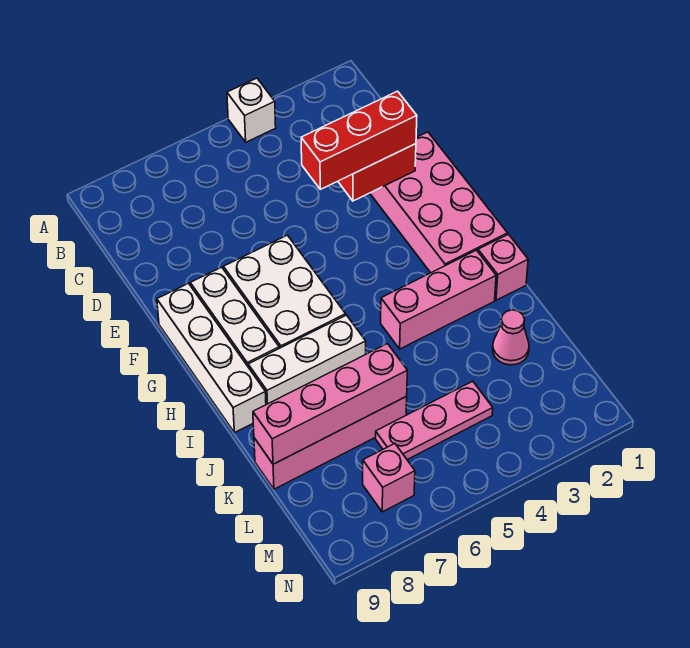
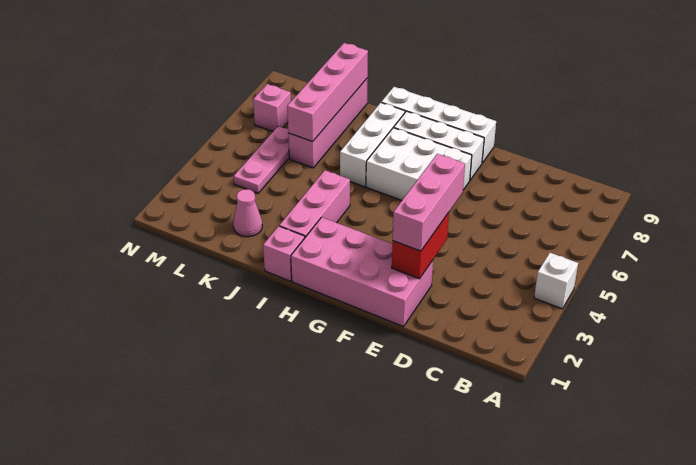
red brick E2:E4 level 3 -> pink brick E2:E4 level 3

